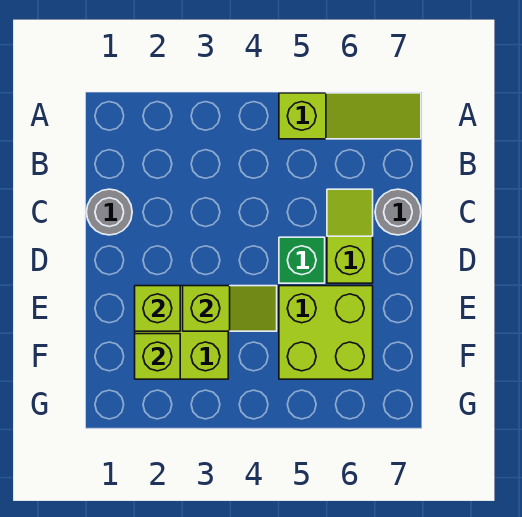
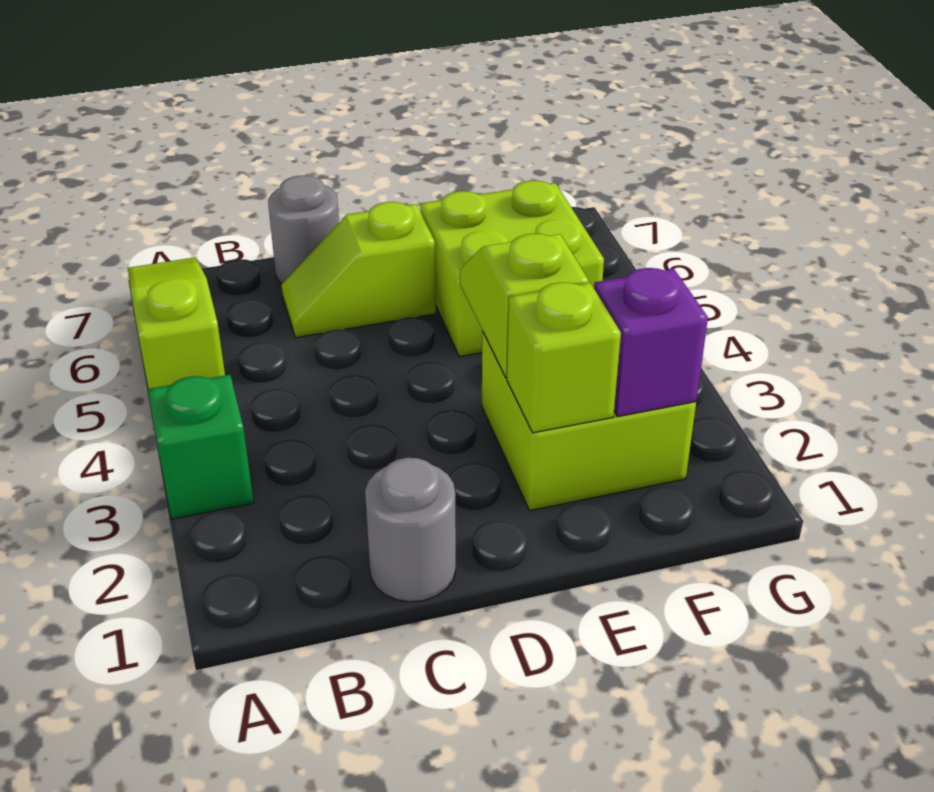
green brick D5 level 1 -> green brick A3 level 1
lime brick F2 level 2 -> purple brick F2 level 2

